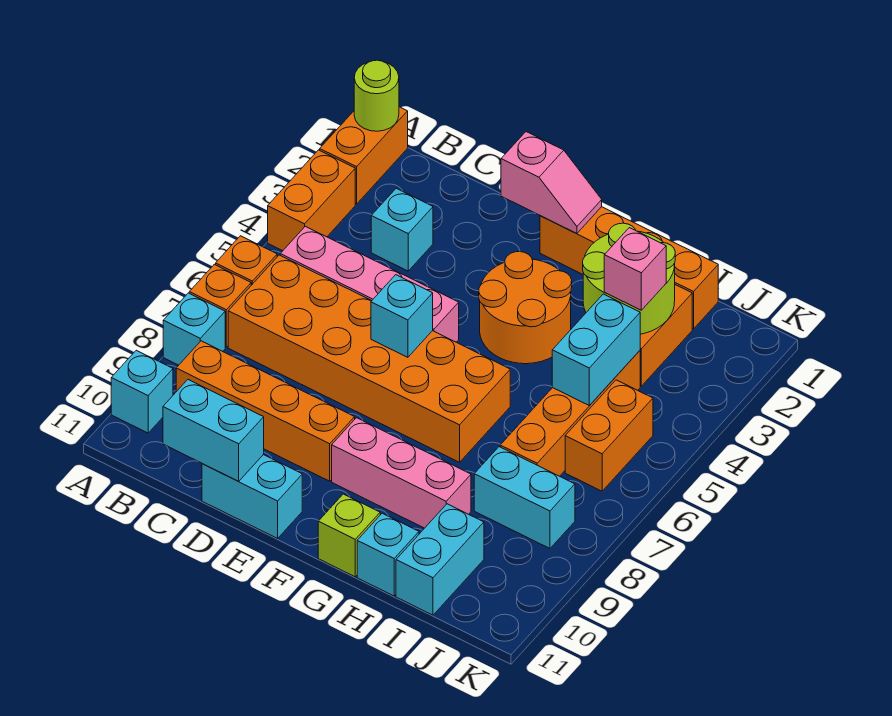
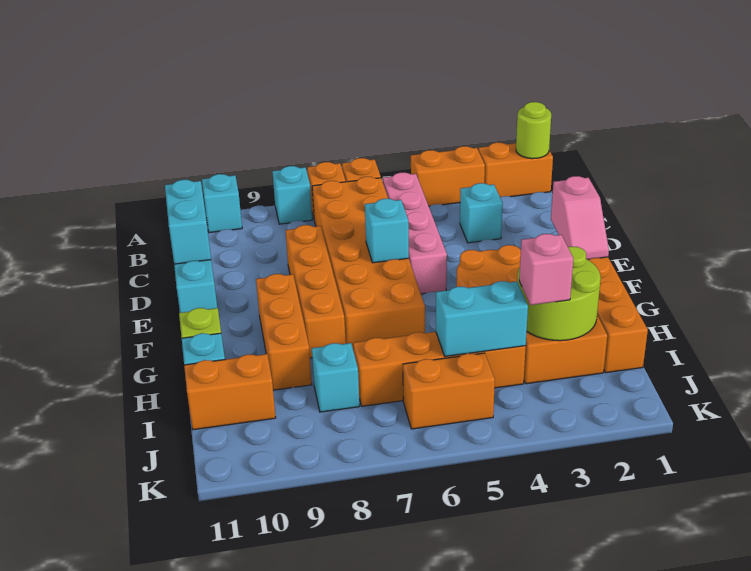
orange brick B9:E9 level 1 -> orange brick D8:G8 level 1
pink brick F9:H9 level 1 -> orange brick F9:H9 level 1
cyan brick I8:J8 level 1 -> cyan brick I8 level 1
cyan brick I10:I11 level 1 -> orange brick I10:I11 level 1

